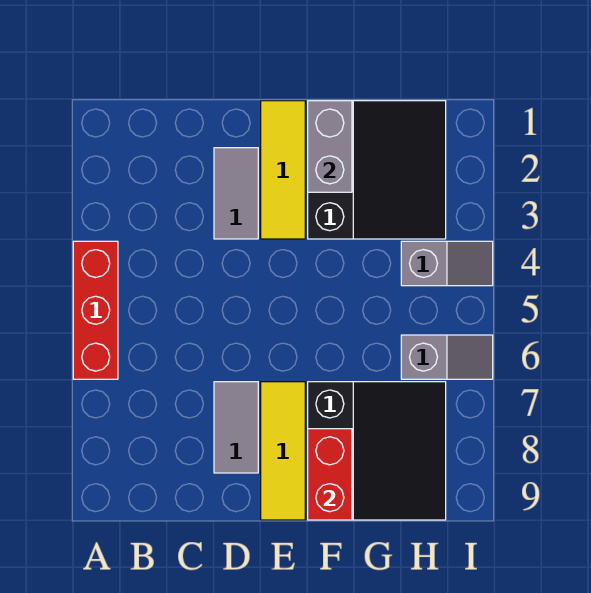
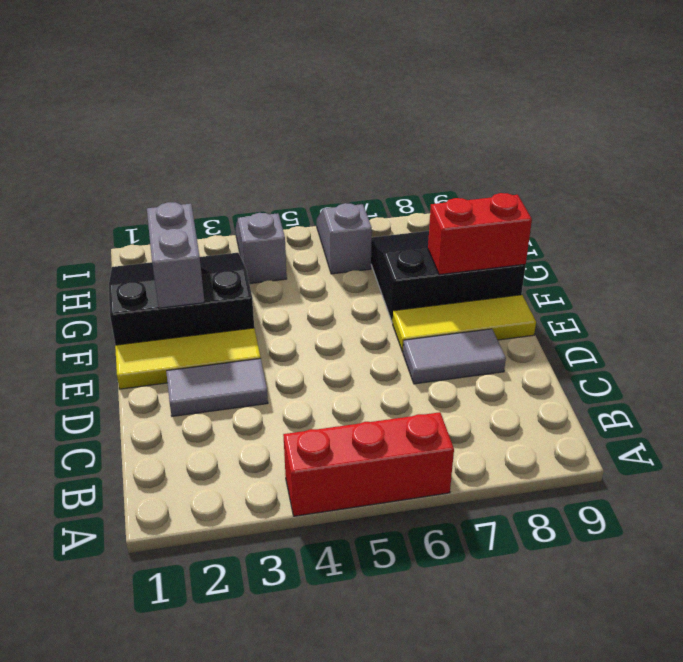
grey brick F1:F2 level 2 -> grey brick F2:G2 level 2

